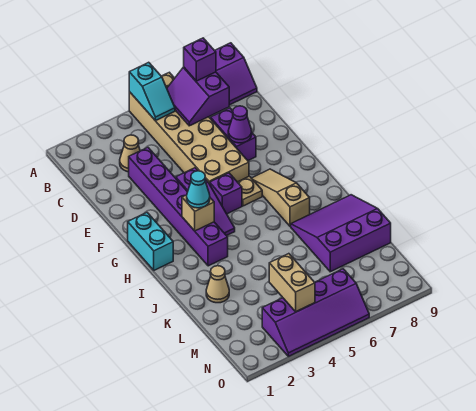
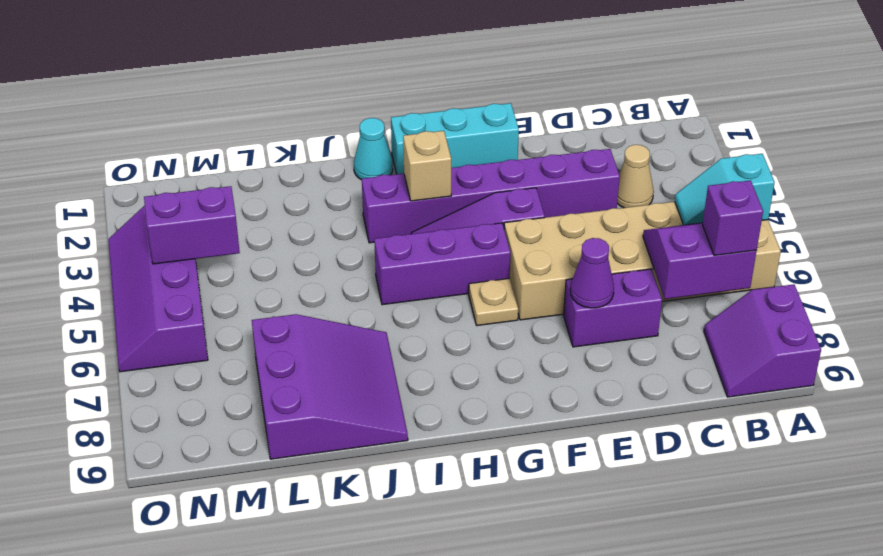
cyan brick G1:H1 level 1 -> cyan brick F1:H1 level 1
purple brick G5 level 1 -> purple brick G5:I5 level 1
tan slope G7:I7 level 1 top I -> none
cyan cone H3 level 3 -> cyan cone I1 level 1
tan cone K2 level 1 -> none
tan brick M4:N4 level 2 -> purple brick M4:N4 level 2

